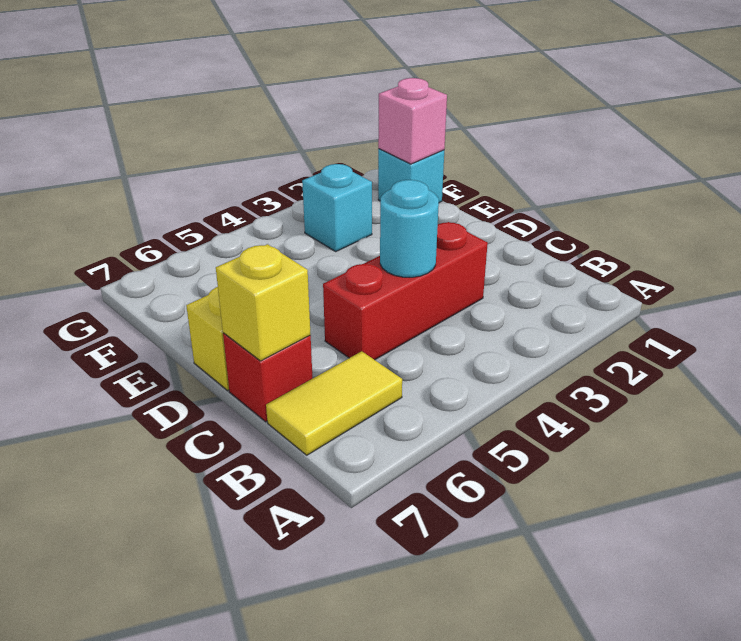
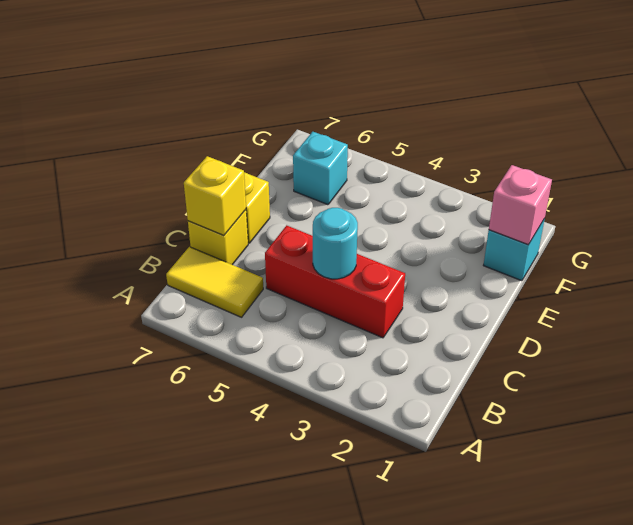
red brick C7 level 1 -> yellow brick C7 level 1
cyan brick F3 level 1 -> cyan brick F6 level 1

